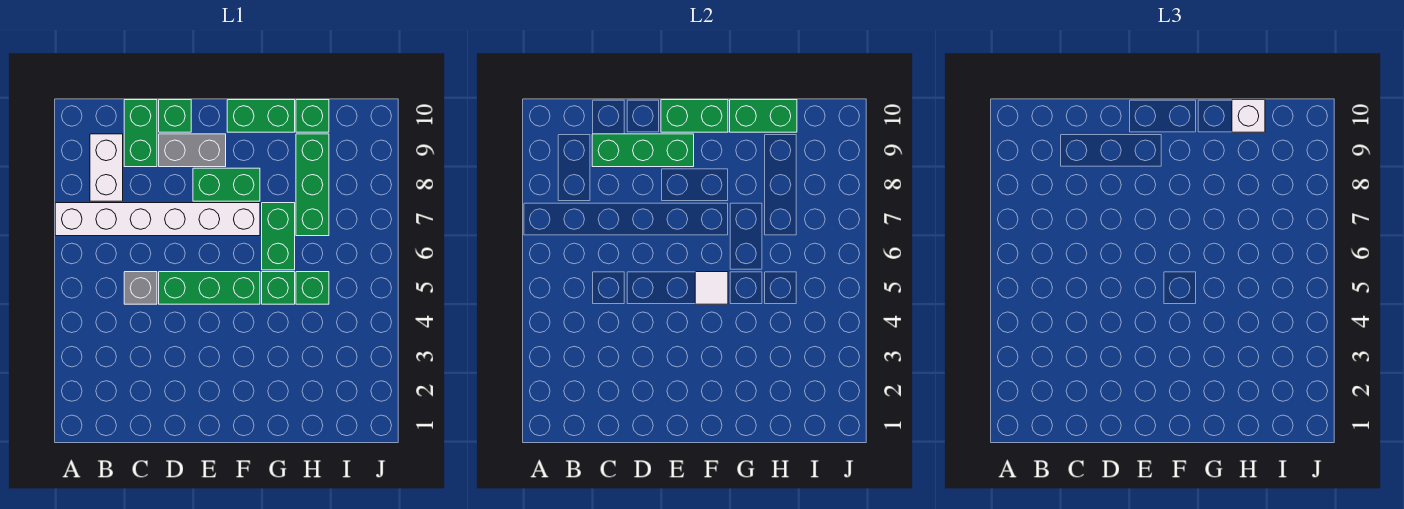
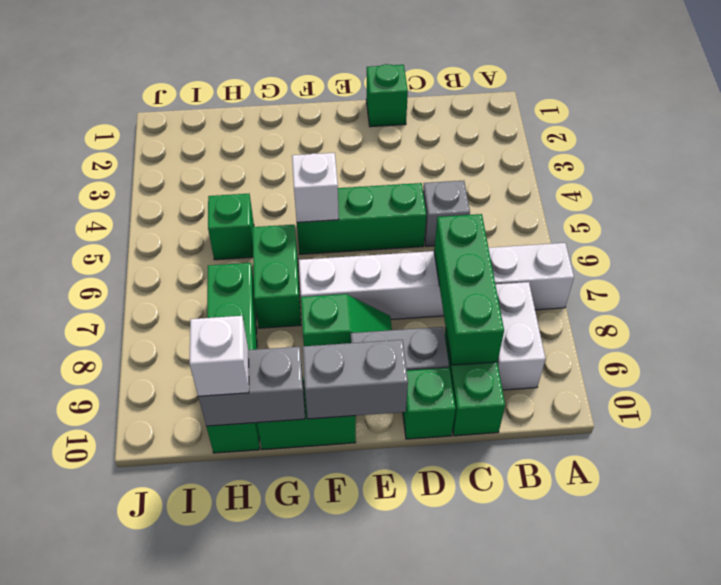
green brick C9:E9 level 2 -> green brick C7:C9 level 2
green brick E8:F8 level 1 -> green slope E8:F8 level 1 top F
green brick E10:F10 level 2 -> grey brick E10:F10 level 2
white tile F5 level 2 -> white brick F5 level 2
green brick G5 level 1 -> green brick D1 level 1
green brick G10:H10 level 2 -> grey brick G10:H10 level 2

